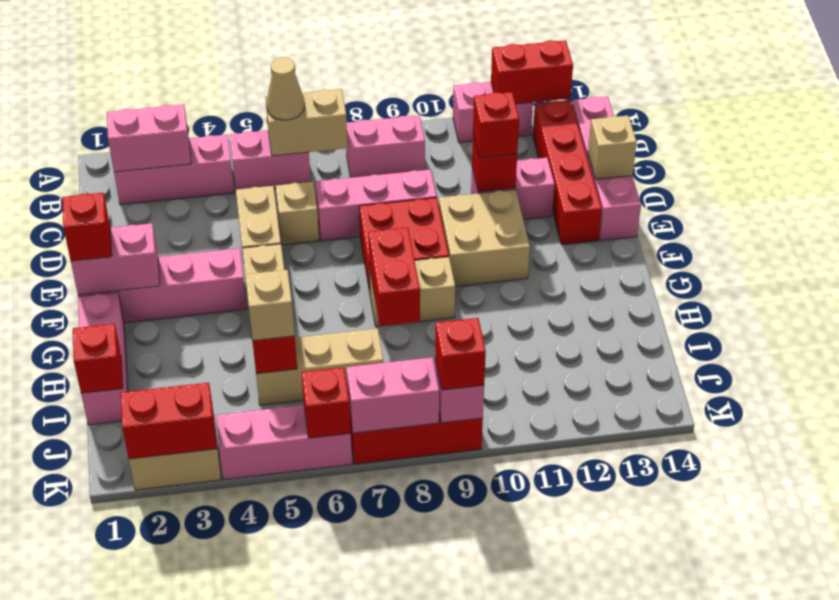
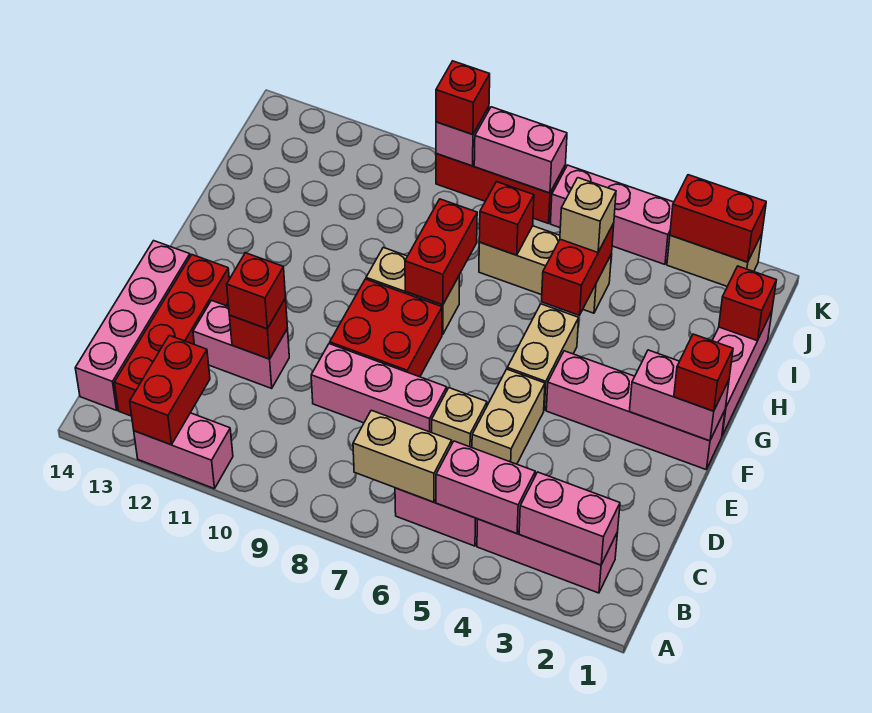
red brick A12:A13 level 2 -> red brick A12:B12 level 2
tan cone B6 level 3 -> none
pink brick B8:B9 level 1 -> pink brick B4:B5 level 2
tan brick D14 level 2 -> none
tan brick E10:F11 level 1 -> none
red brick K6 level 2 -> red brick I7 level 2

